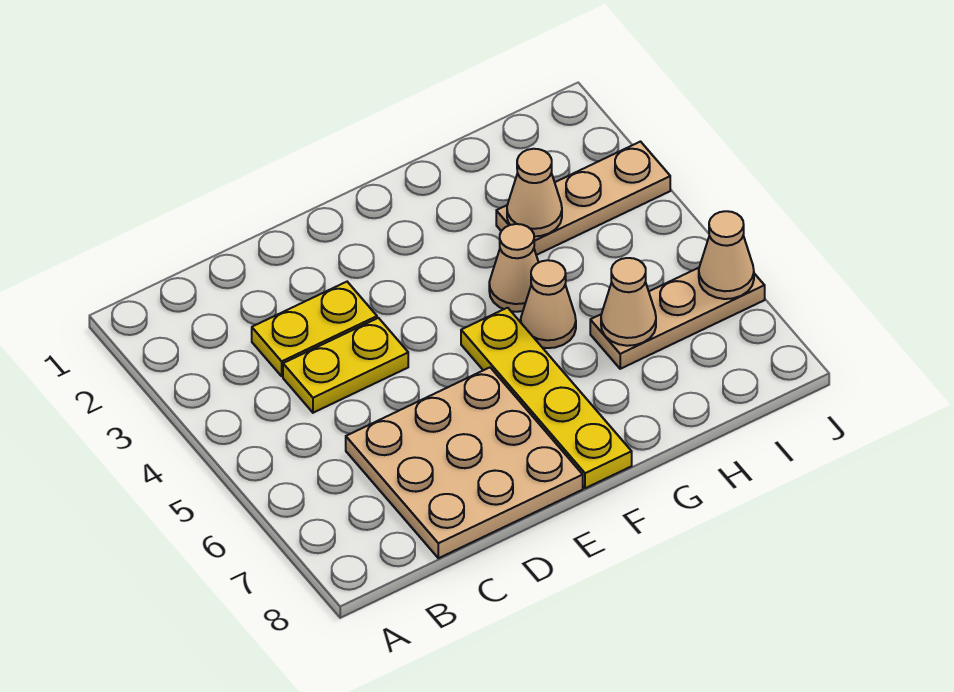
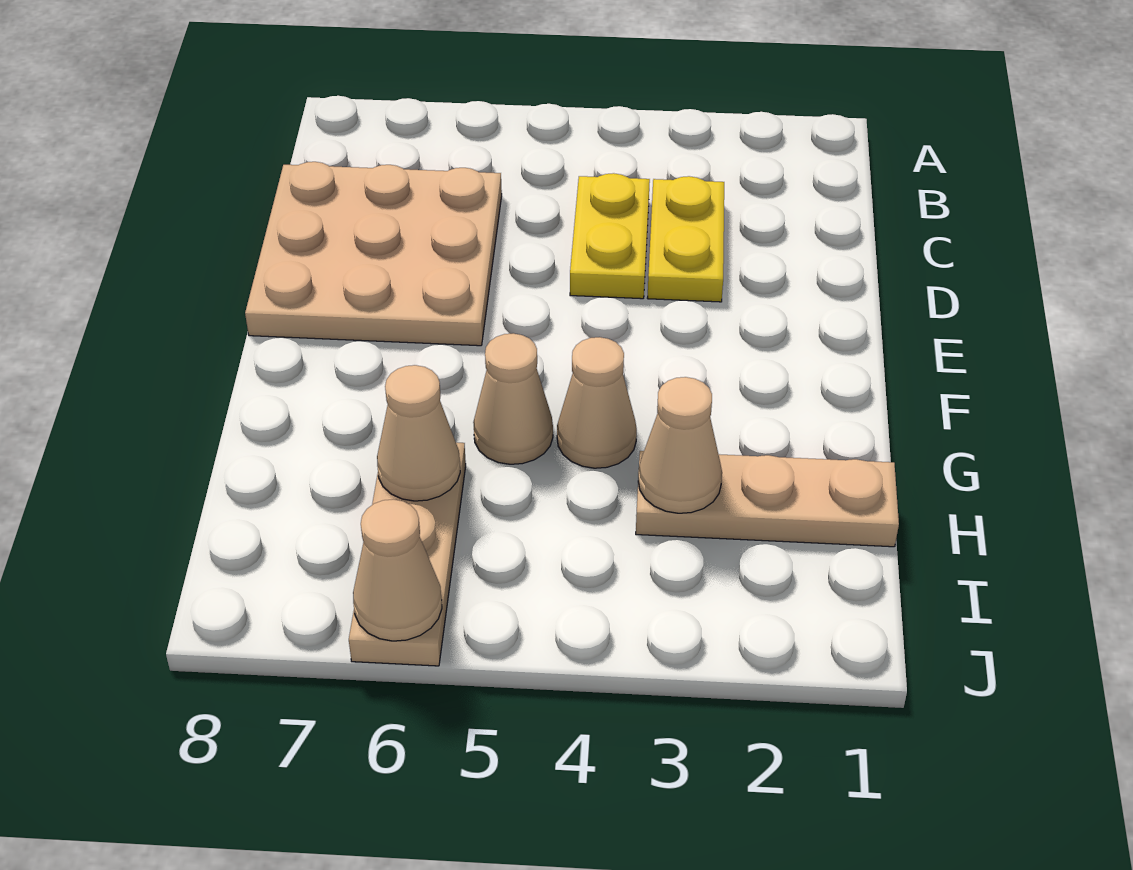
yellow plate F5:F8 level 1 -> none
tan plate H3:J3 level 1 -> tan plate H1:H3 level 1

